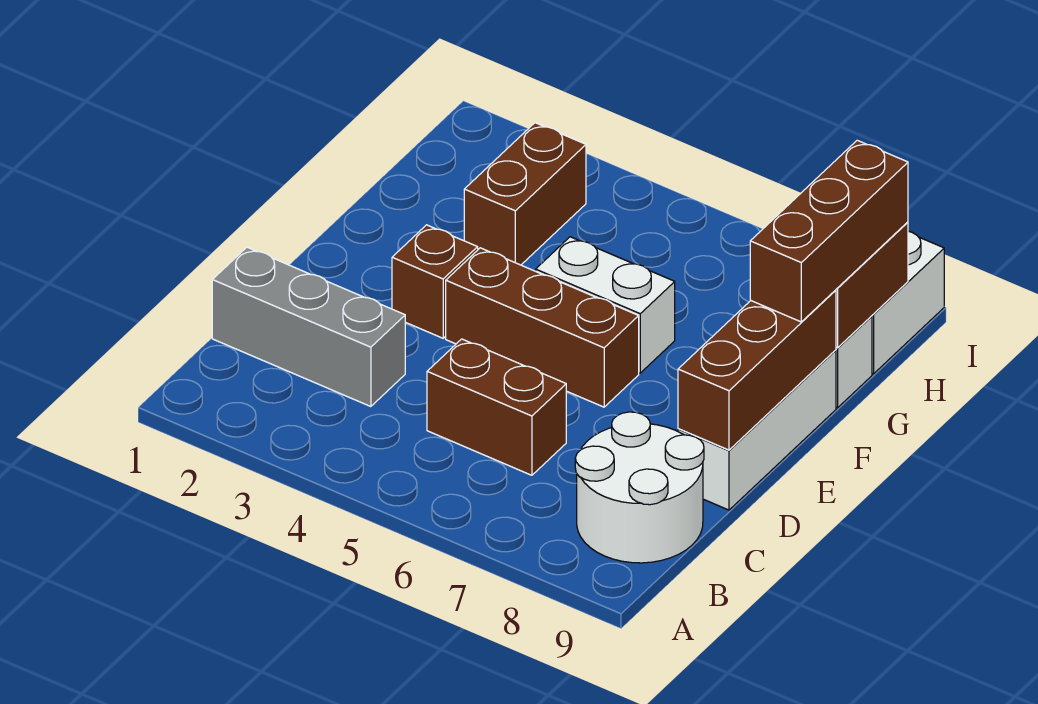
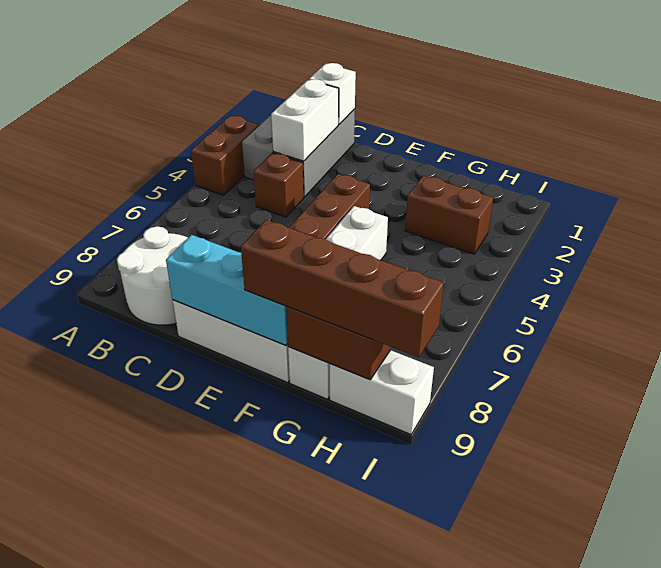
grey brick C1:C3 level 1 -> grey brick B1:C3 level 1
none -> white brick C1 level 2
none -> white brick C2:C3 level 2
brown brick C5:C6 level 1 -> brown brick A3:A4 level 1
brown brick D9:F9 level 2 -> cyan brick D9:F9 level 2
brown brick E3 level 1 -> brown brick C4 level 1
brown brick F9:H9 level 3 -> brown brick F9:I9 level 3

